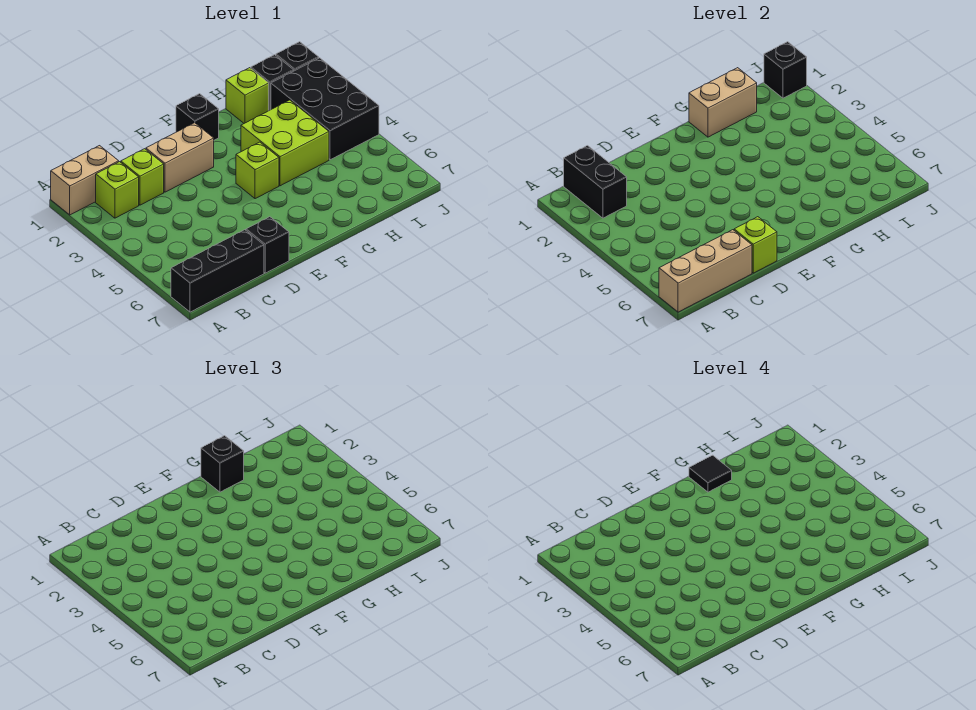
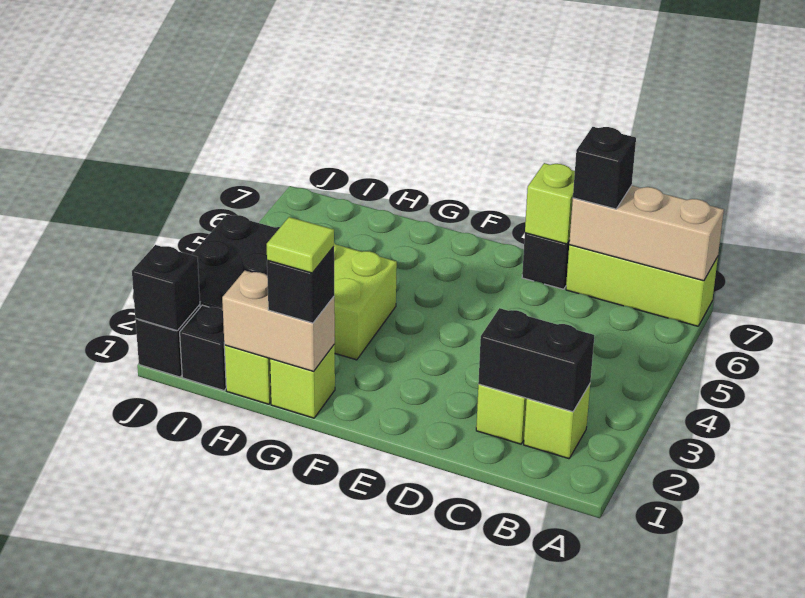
tan brick A1:B1 level 1 -> none
black brick A7:C7 level 1 -> lime brick A7:C7 level 1
black brick B1:B2 level 2 -> black brick B2:C2 level 2
tan brick D2:E2 level 1 -> none
black brick F1 level 1 -> black brick C7 level 3
lime brick F4 level 1 -> lime brick G1 level 1
black tile G1 level 4 -> lime tile G1 level 4

